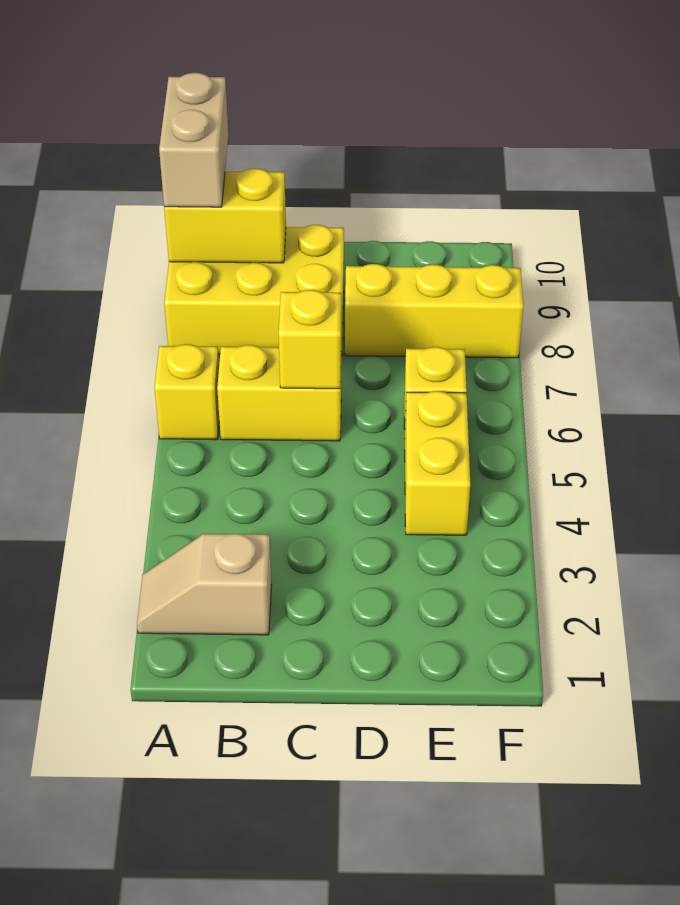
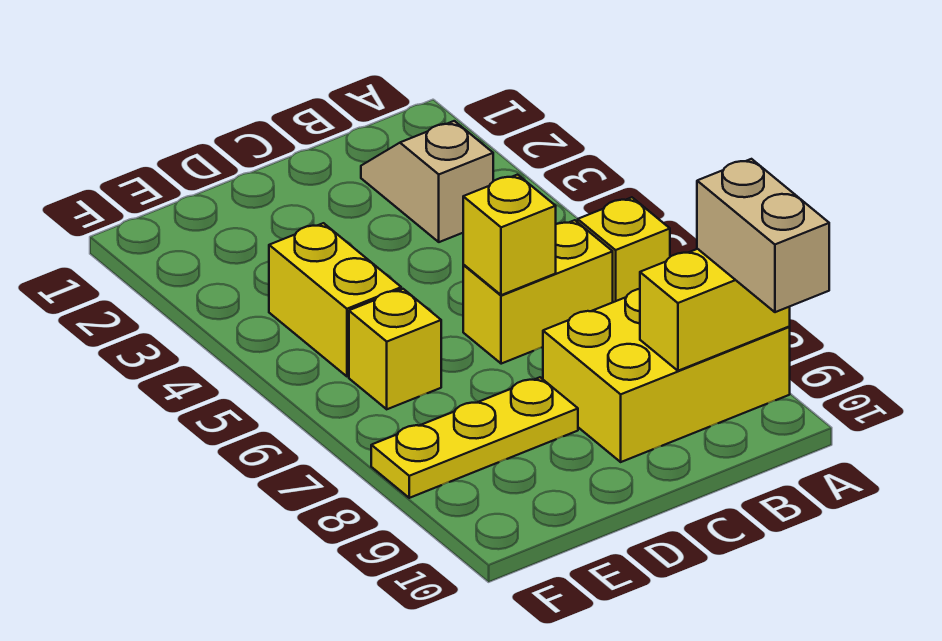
tan slope A2:B2 level 1 top B -> tan slope B2:B3 level 1 top 3
yellow brick D8:F8 level 1 -> yellow plate D8:F8 level 1

